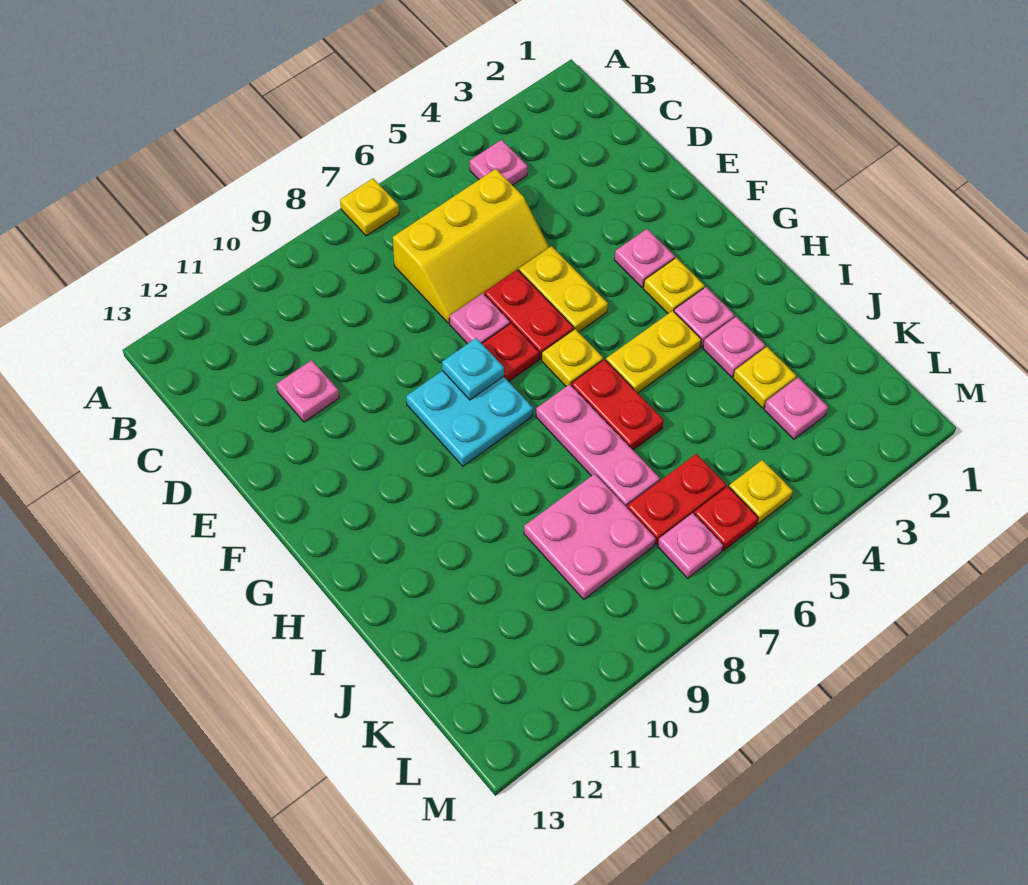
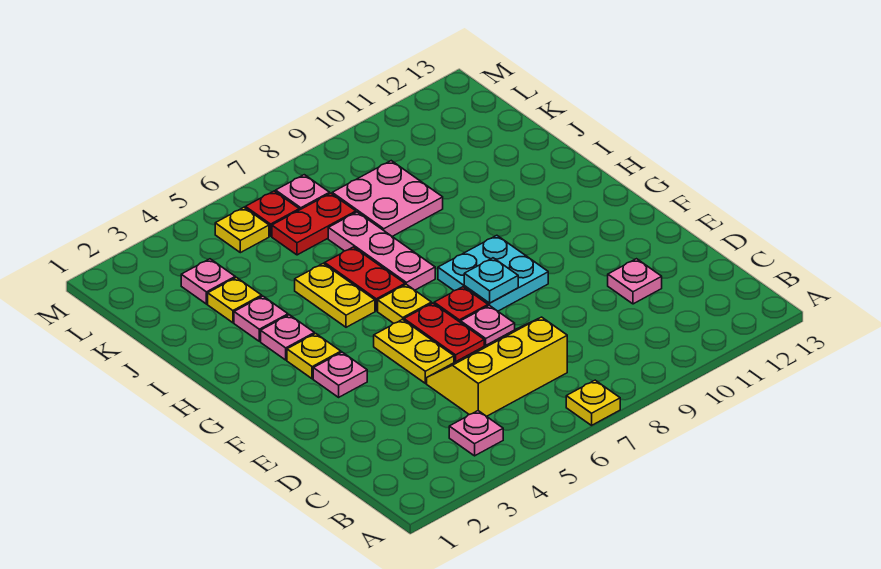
yellow plate H4:H5 level 1 -> yellow plate H5:I5 level 1

